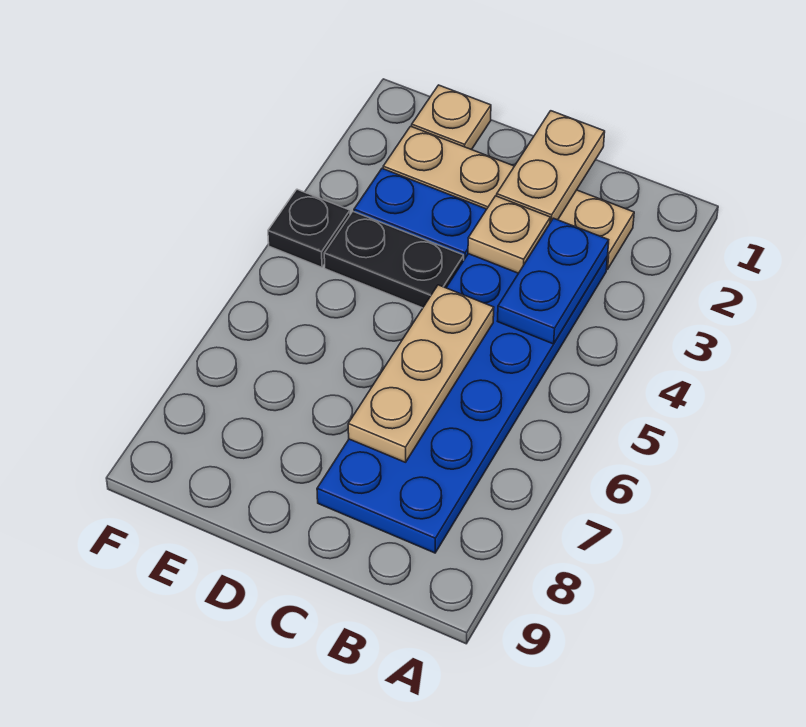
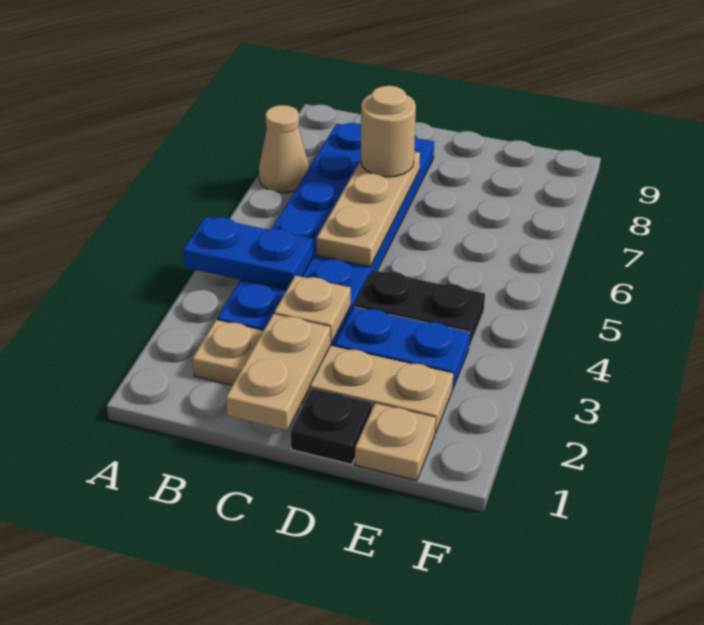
none -> tan cone A7 level 1
blue plate B3:B4 level 2 -> blue plate A4:B4 level 2
none -> tan round brick C7 level 3
black plate F4 level 1 -> black plate D1 level 1

